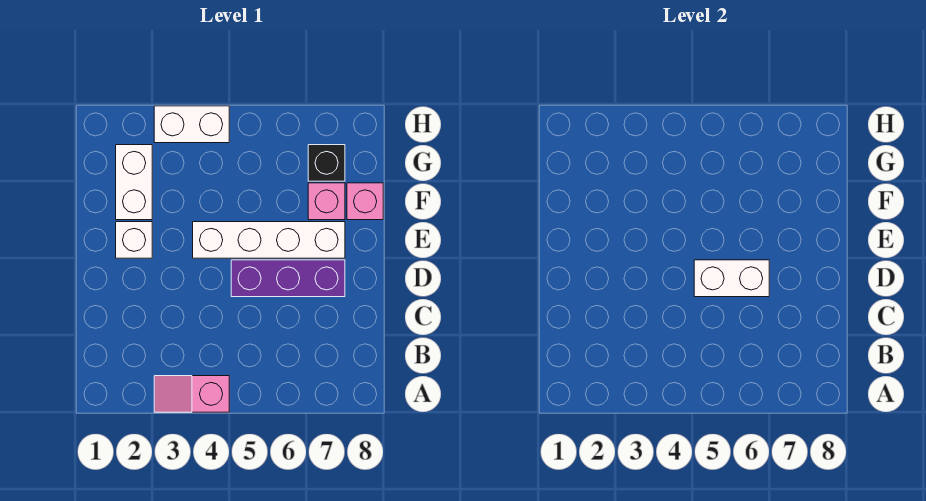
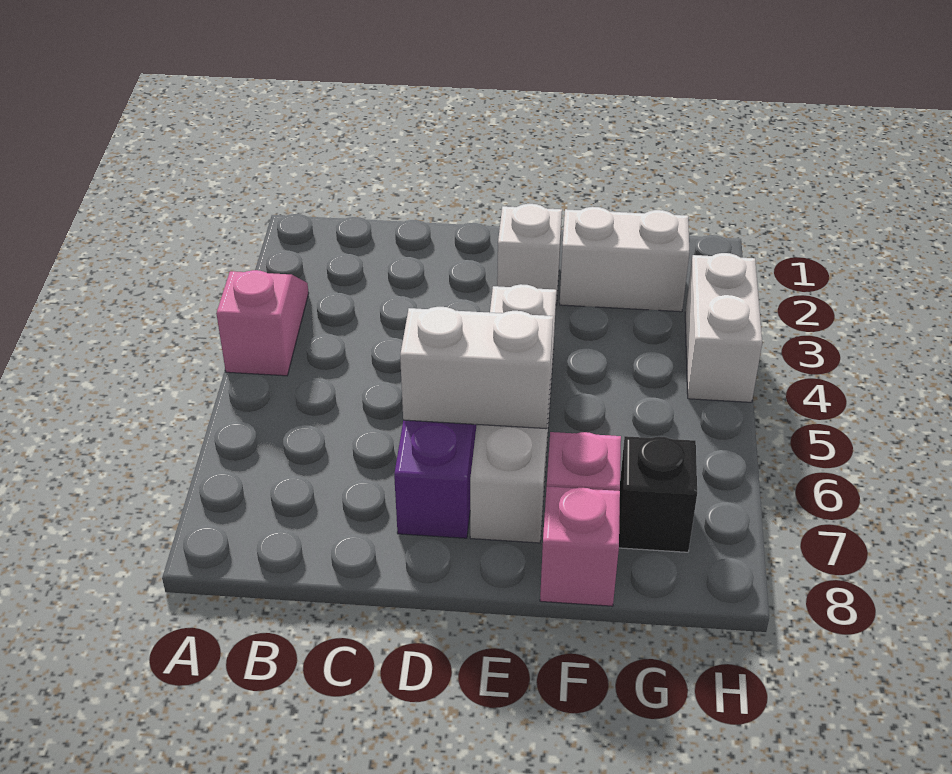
white brick D5:D6 level 2 -> white brick D6:E6 level 2

